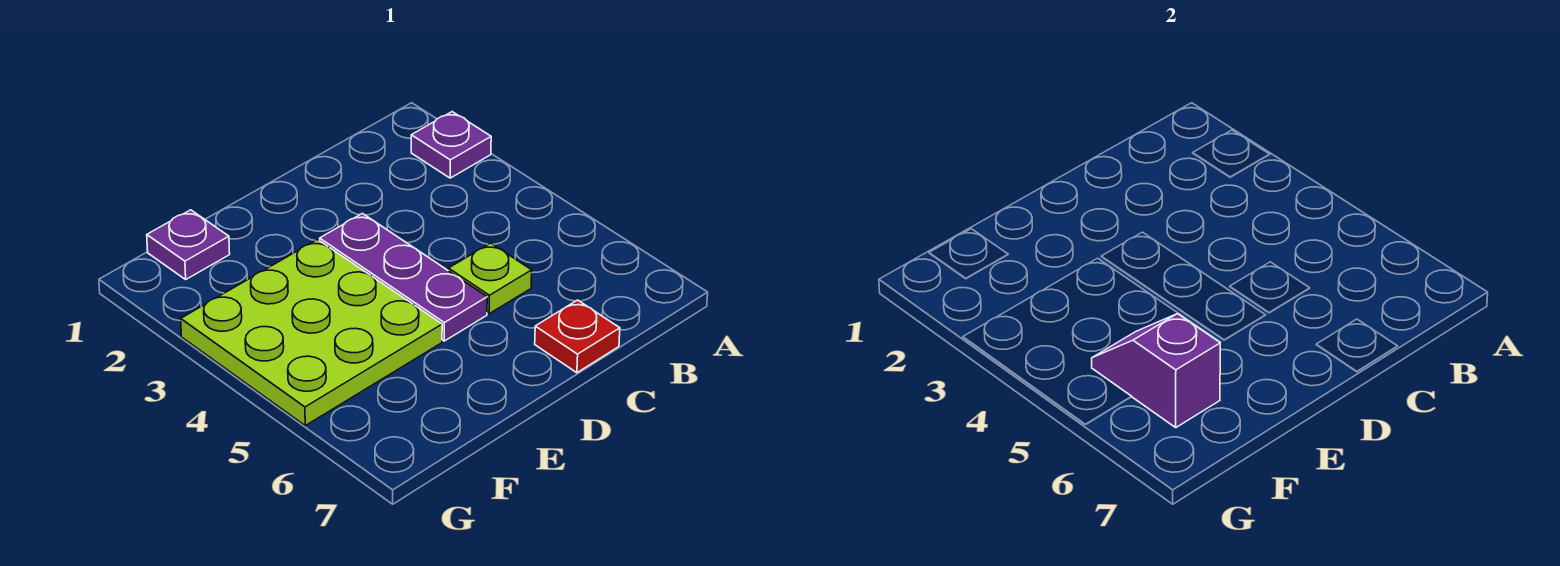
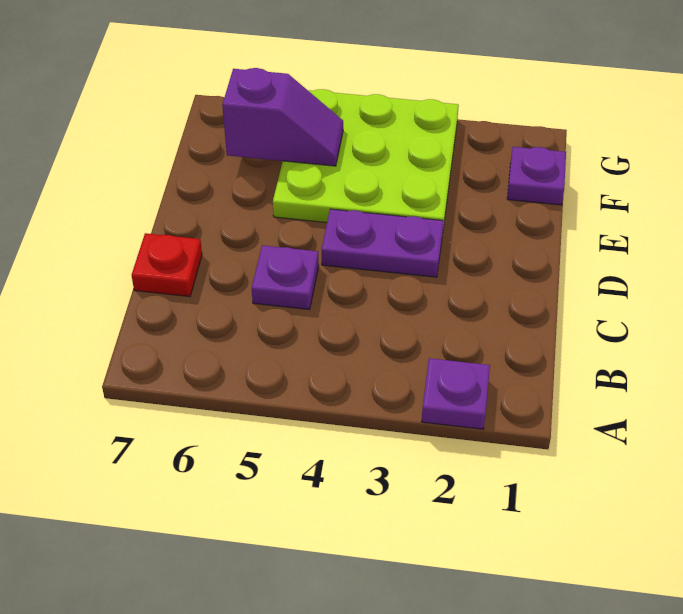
lime plate C5 level 1 -> purple plate C5 level 1
purple plate D3:D5 level 1 -> purple plate D3:D4 level 1

